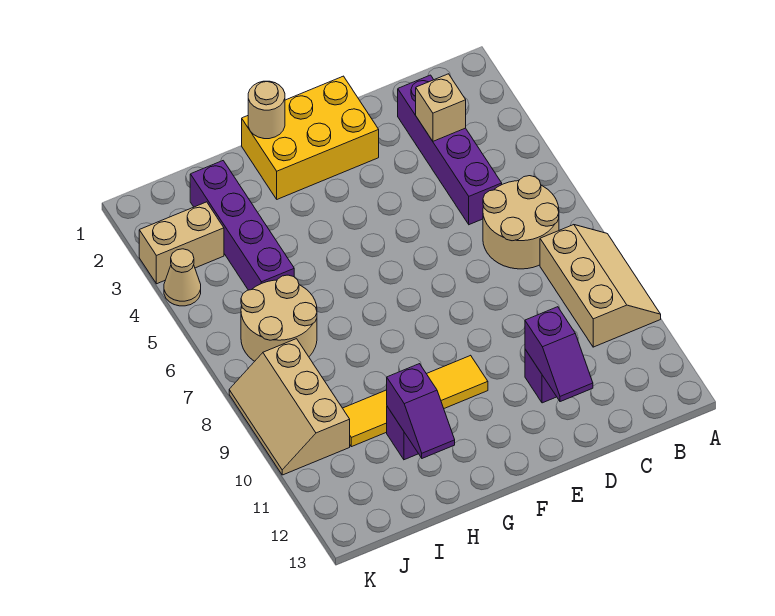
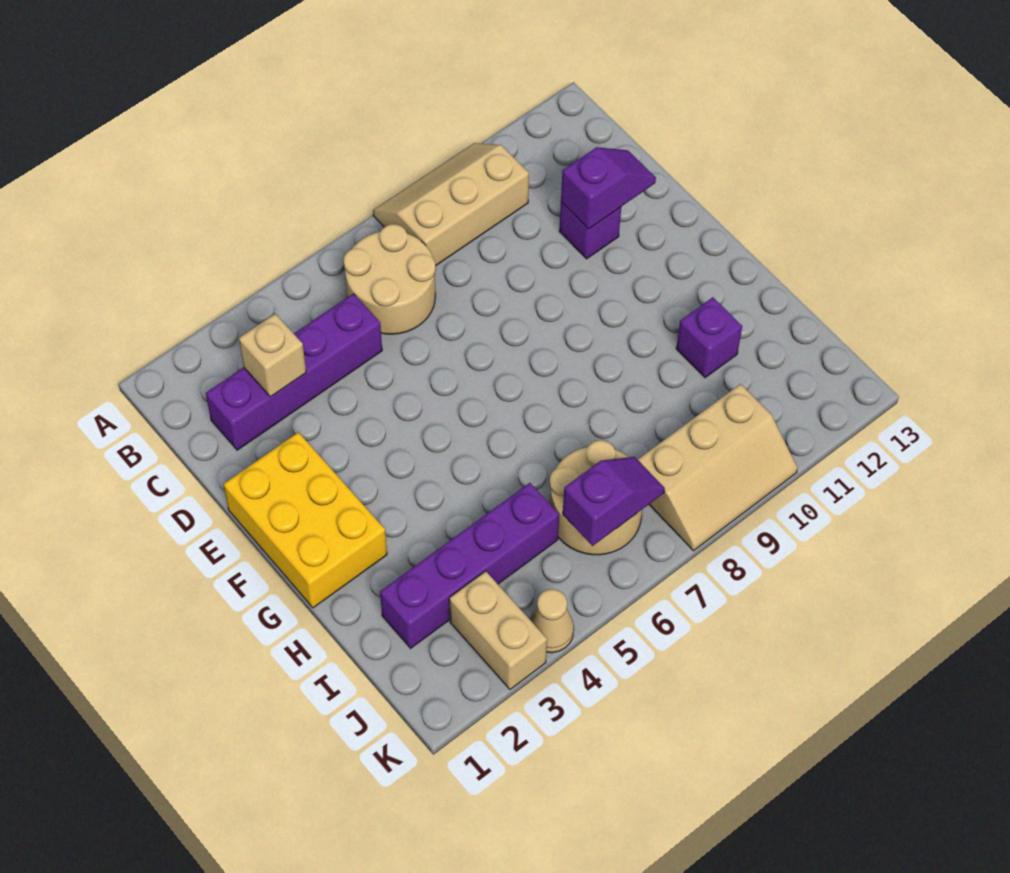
yellow tile F10:I10 level 1 -> none
tan round brick G1 level 2 -> none
purple slope H11:H12 level 2 top 11 -> purple slope J6:J7 level 2 top 6

